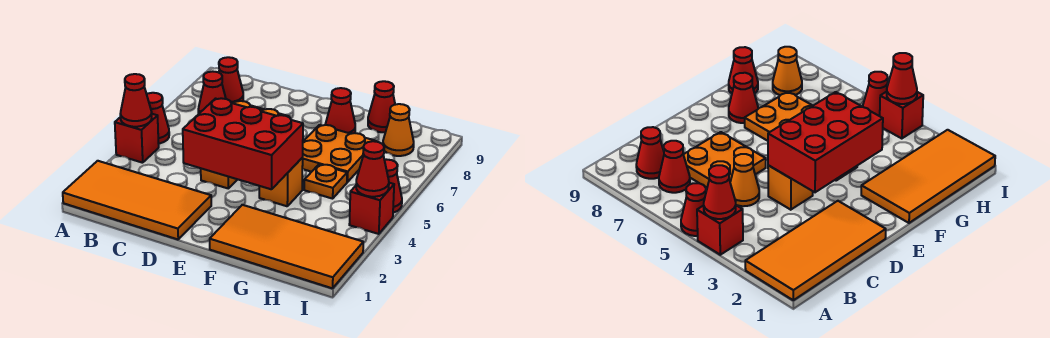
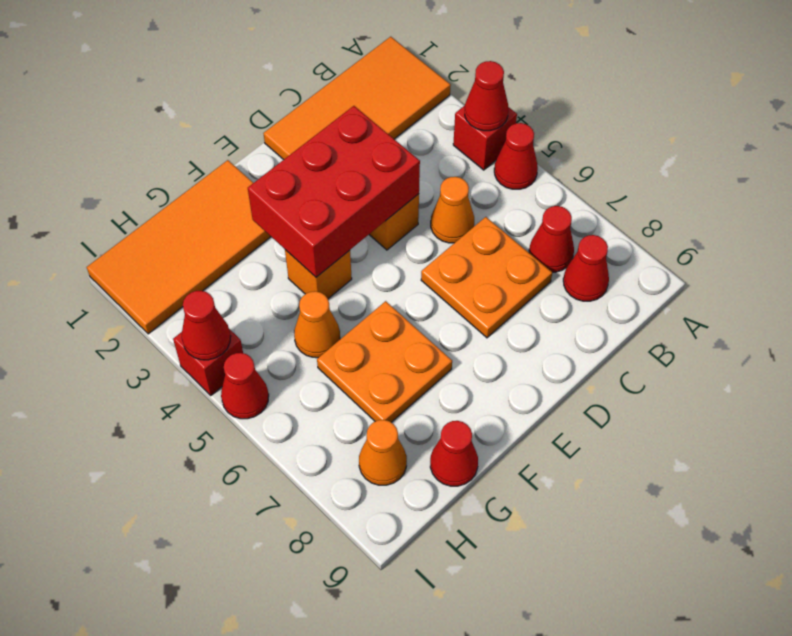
red cone F8 level 1 -> none
orange plate G5 level 1 -> orange cone G5 level 1

